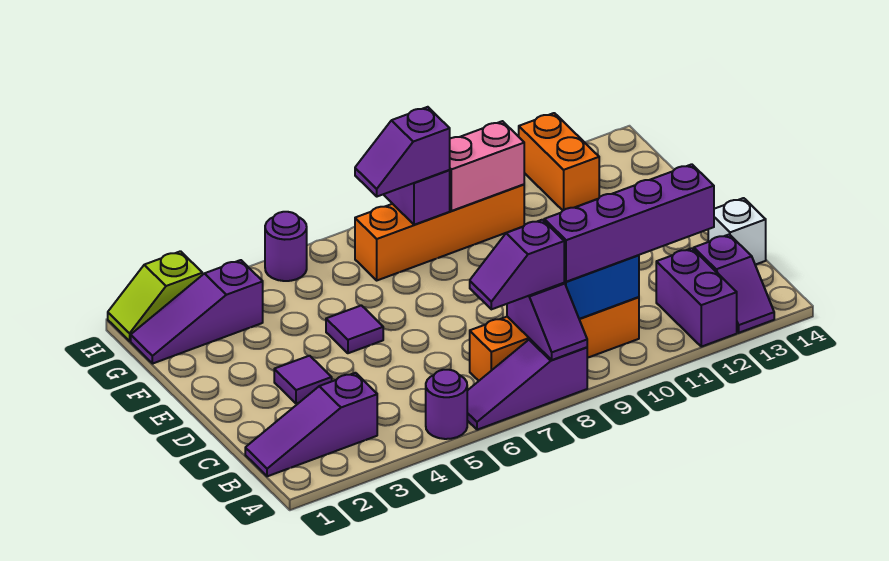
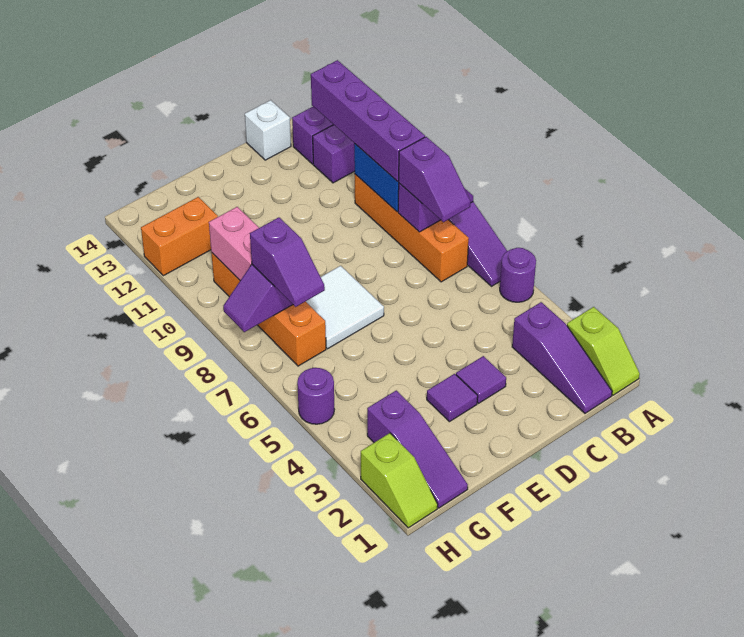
none -> lime slope A1:A2 level 1 top 2
purple tile E5 level 1 -> purple tile E3 level 1
none -> white tile E7:F8 level 1

